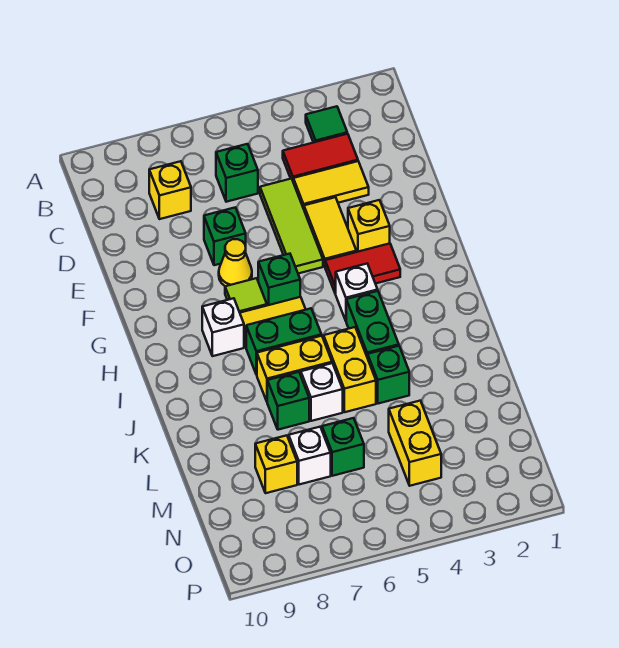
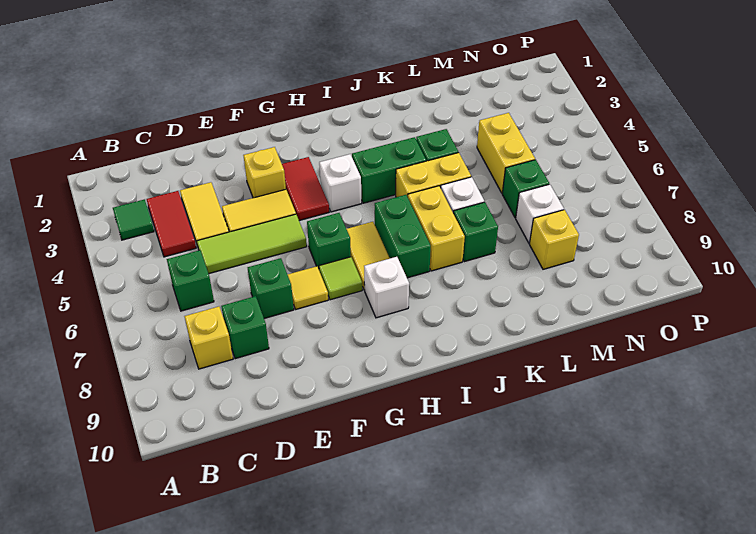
none -> green brick D8 level 1
yellow cone F7 level 1 -> yellow tile F7 level 1
yellow brick M4:N4 level 1 -> yellow brick M4:M5 level 1

